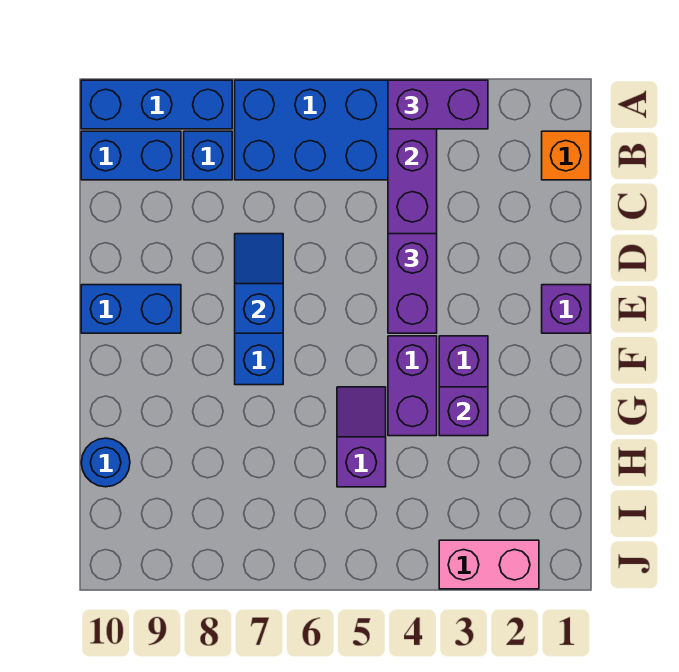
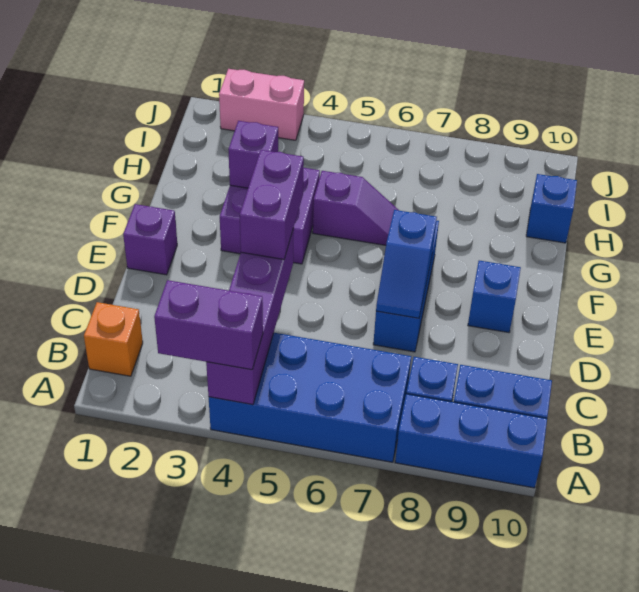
blue brick E9:E10 level 1 -> blue brick E9 level 1
purple slope G5:H5 level 1 top H -> purple slope G5:G6 level 1 top 5
blue round brick H10 level 1 -> blue brick H10 level 1

